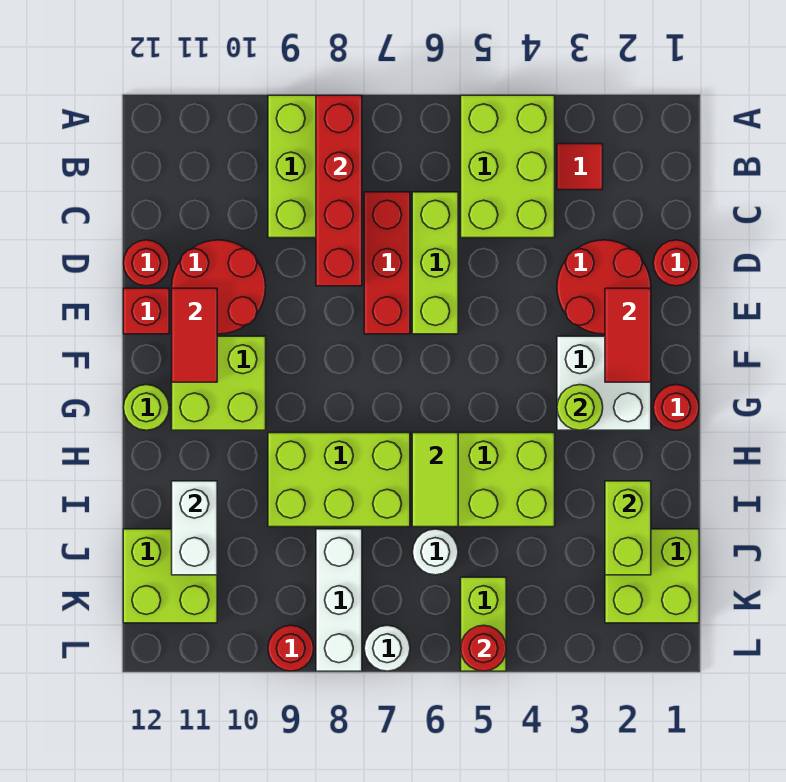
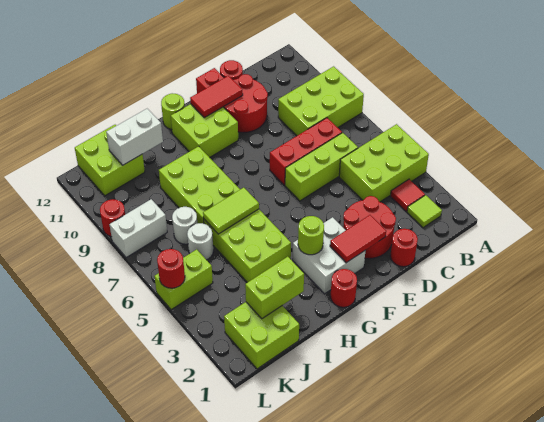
red brick A8:D8 level 2 -> none
none -> lime tile B2 level 1
white brick J8:L8 level 1 -> white brick K8:L8 level 1
white round brick L7 level 1 -> white round brick J7 level 1

